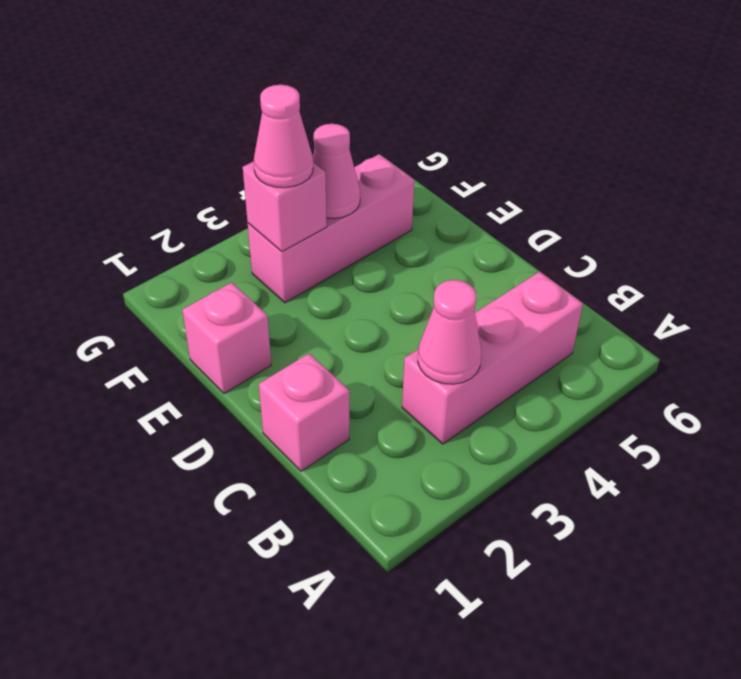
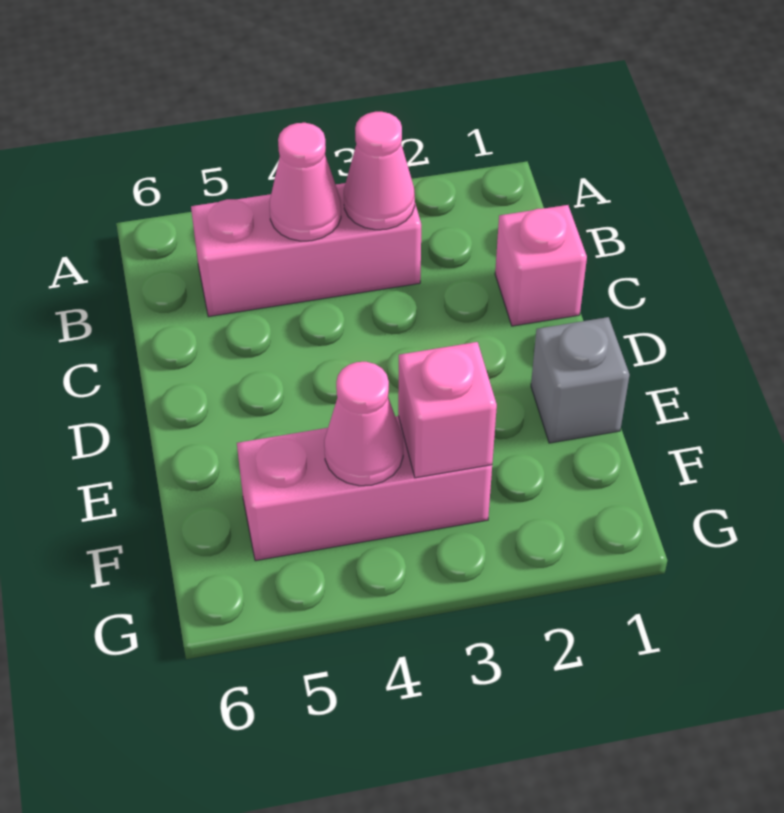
pink brick E1 level 1 -> grey brick E1 level 1
pink cone F3 level 3 -> pink cone B4 level 2

